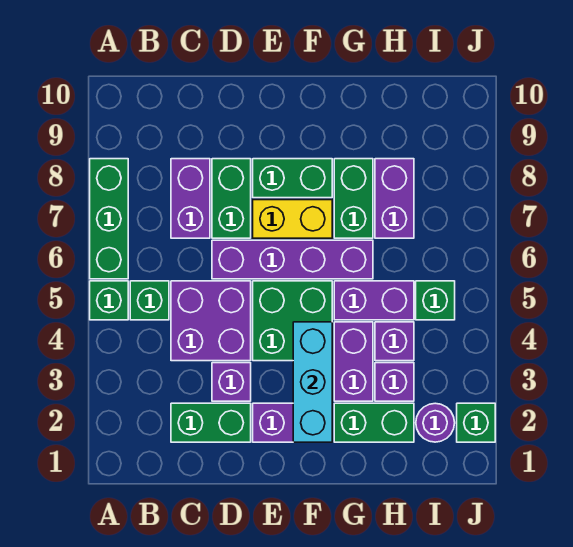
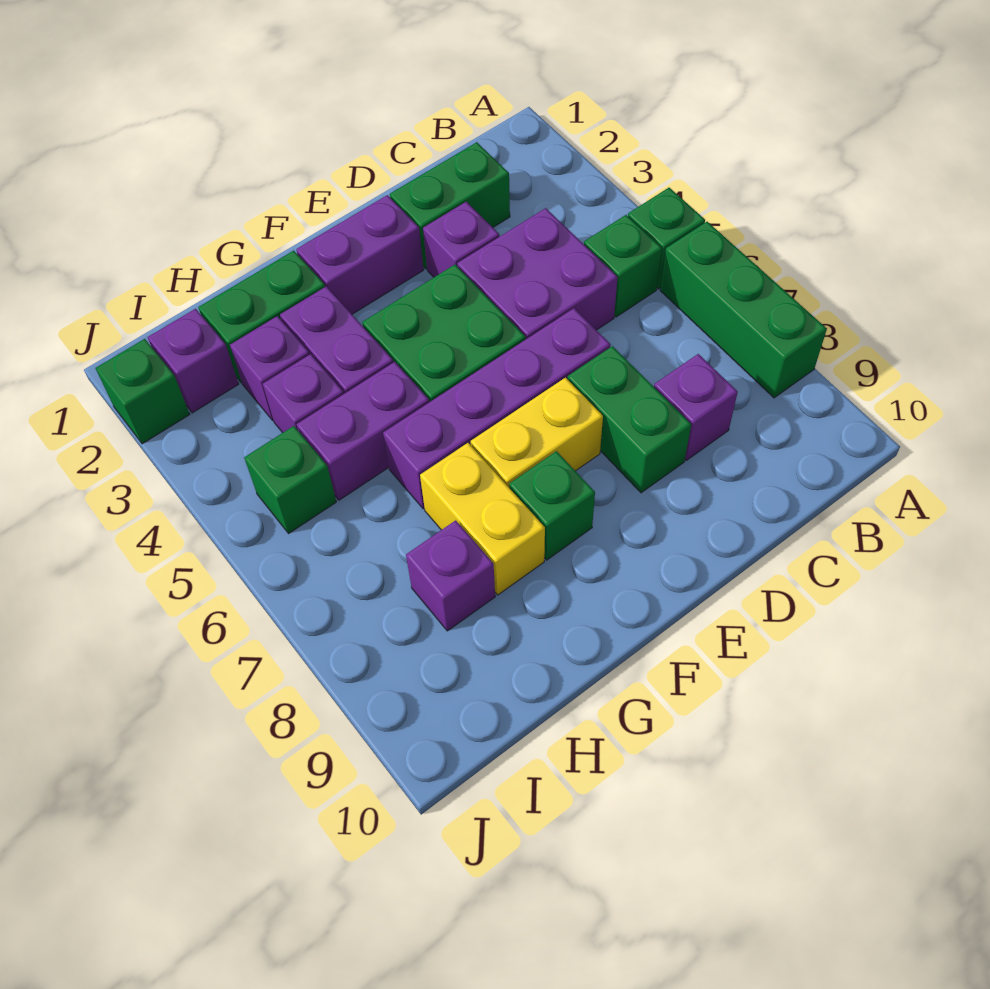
purple brick C7:C8 level 1 -> purple brick C8 level 1
green brick E8:F8 level 1 -> green brick F8 level 1
cyan brick F2:F4 level 2 -> none
green brick G7:G8 level 1 -> yellow brick G7:G8 level 1
purple brick H7:H8 level 1 -> purple brick H8 level 1
purple round brick I2 level 1 -> purple brick I2 level 1

